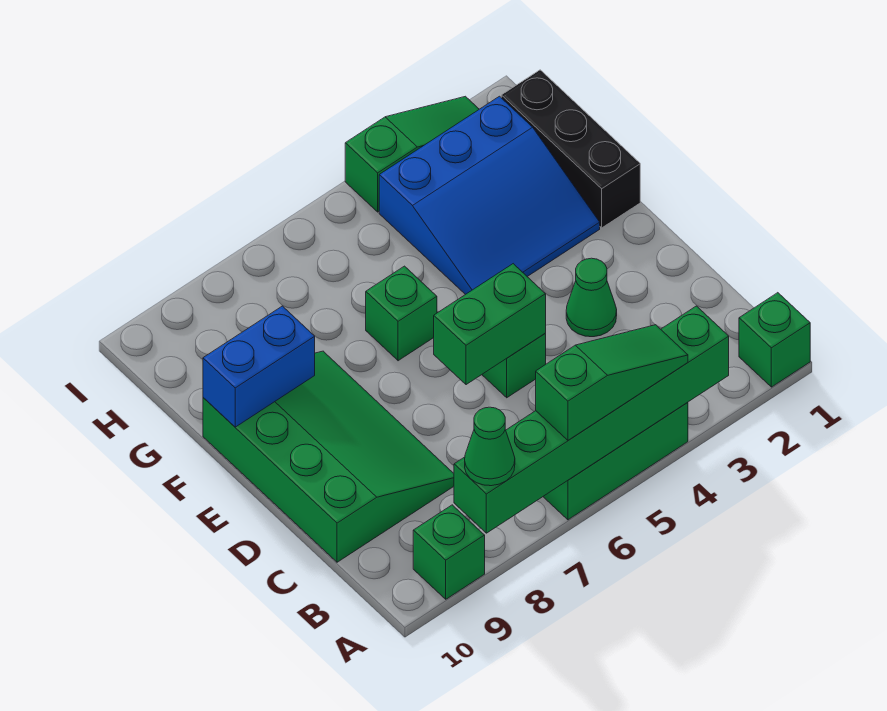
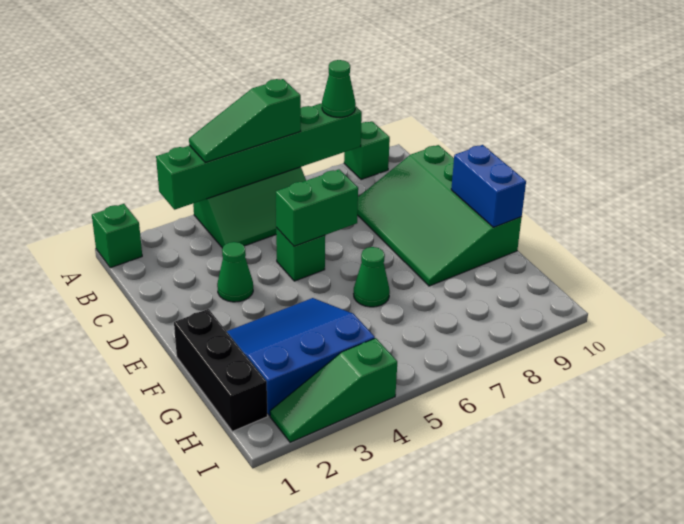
green brick F6 level 1 -> green cone F6 level 1
blue brick F9:F10 level 2 -> blue brick E10:F10 level 2

